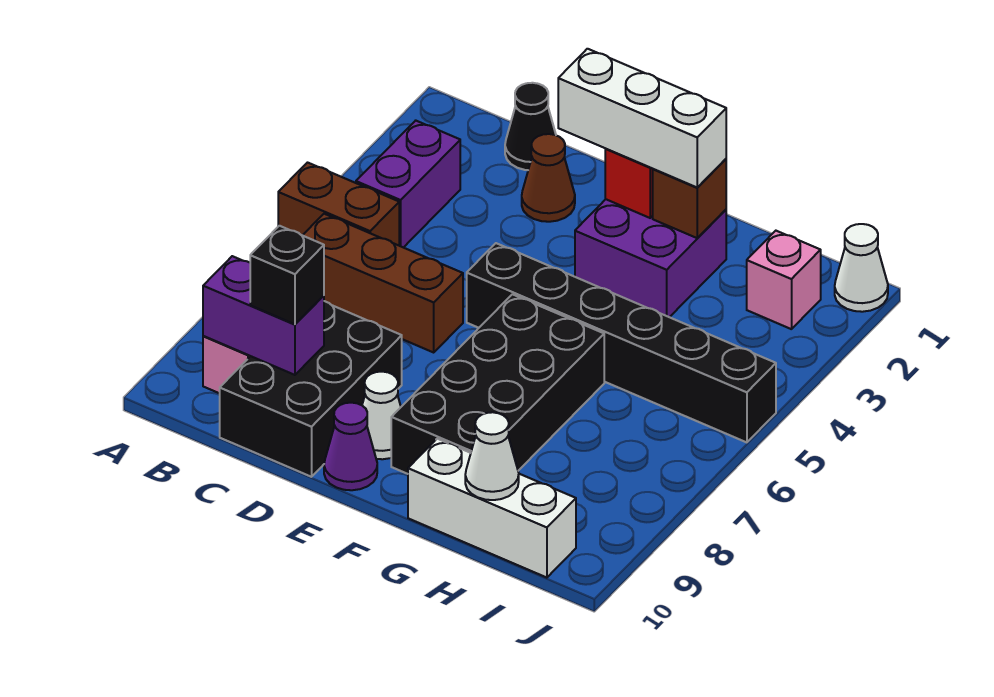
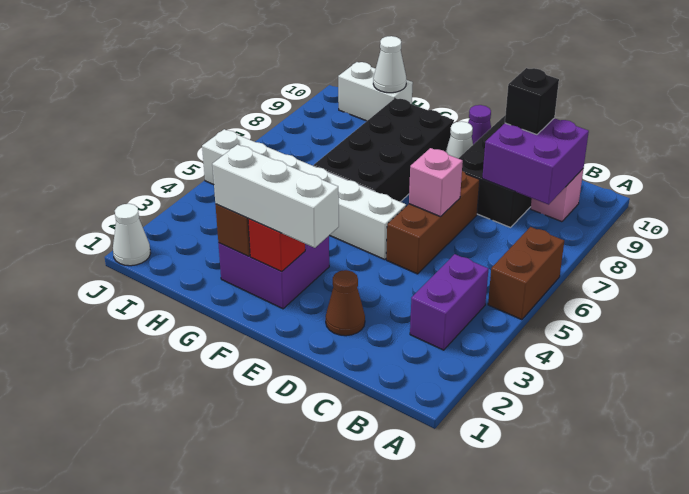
brown brick A5:B5 level 1 -> brown brick A5:A6 level 1
brown brick B6:D6 level 1 -> brown brick D5:D7 level 1
purple brick B9:C9 level 2 -> purple brick B8:C9 level 2
black cone C1 level 1 -> none
black brick E5:J5 level 1 -> white brick E5:J5 level 1
white brick G10:I10 level 1 -> white brick H10:I10 level 1
pink brick I2 level 1 -> pink brick D6 level 2

